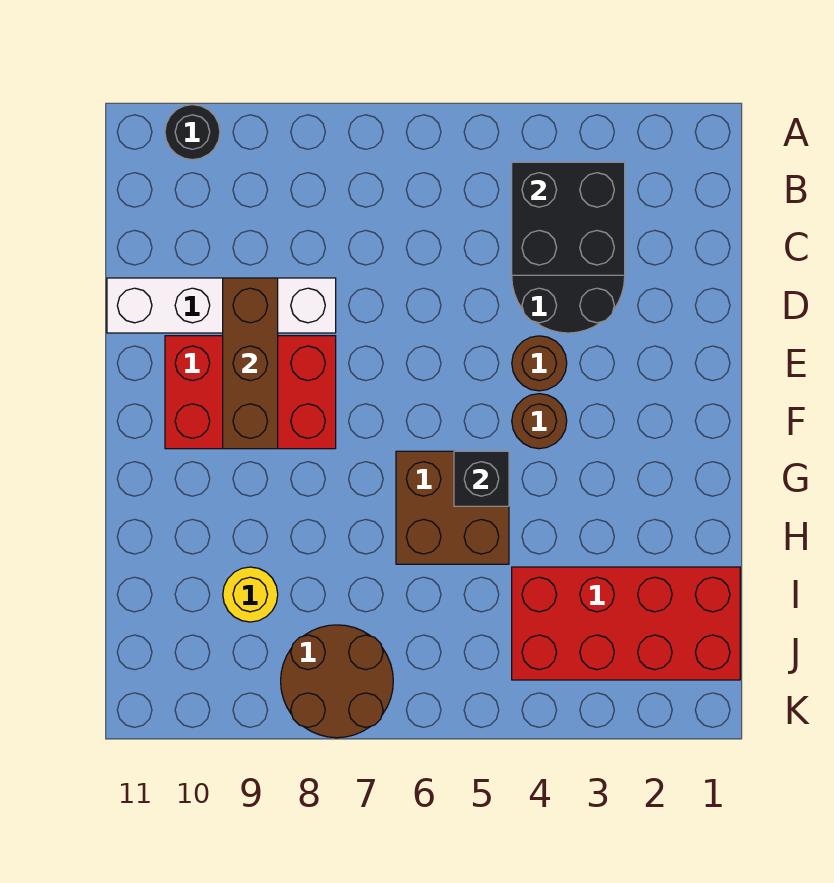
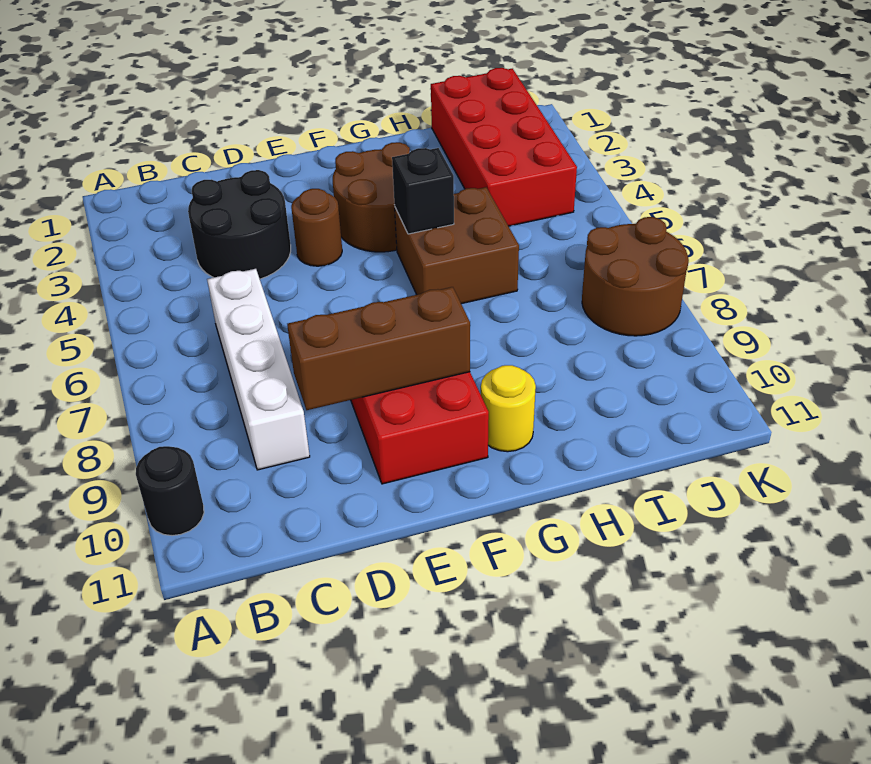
black brick B3:C4 level 2 -> none
white brick D8:D11 level 1 -> white brick C6:C9 level 1
brown round brick F4 level 1 -> brown round brick F3:G4 level 1
yellow round brick I9 level 1 -> yellow round brick G10 level 1

